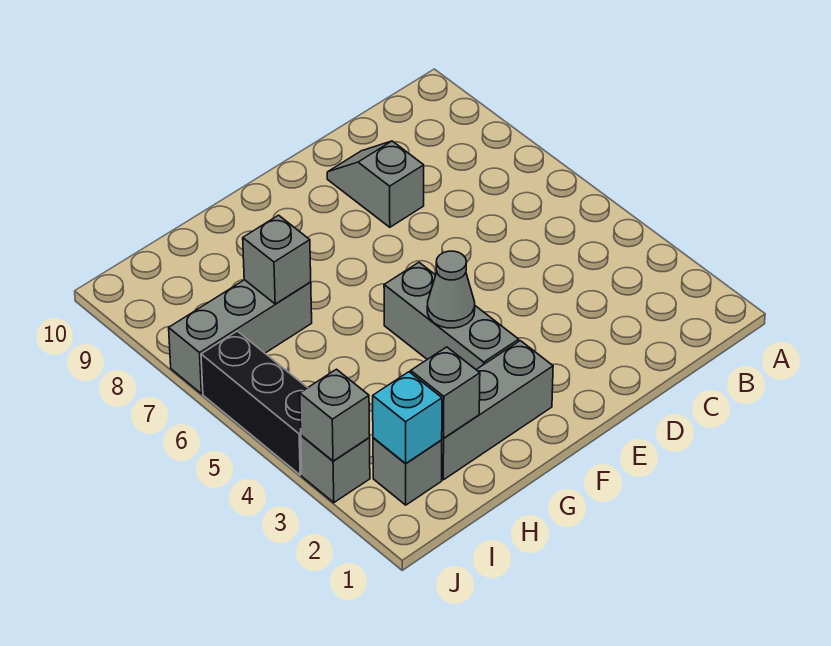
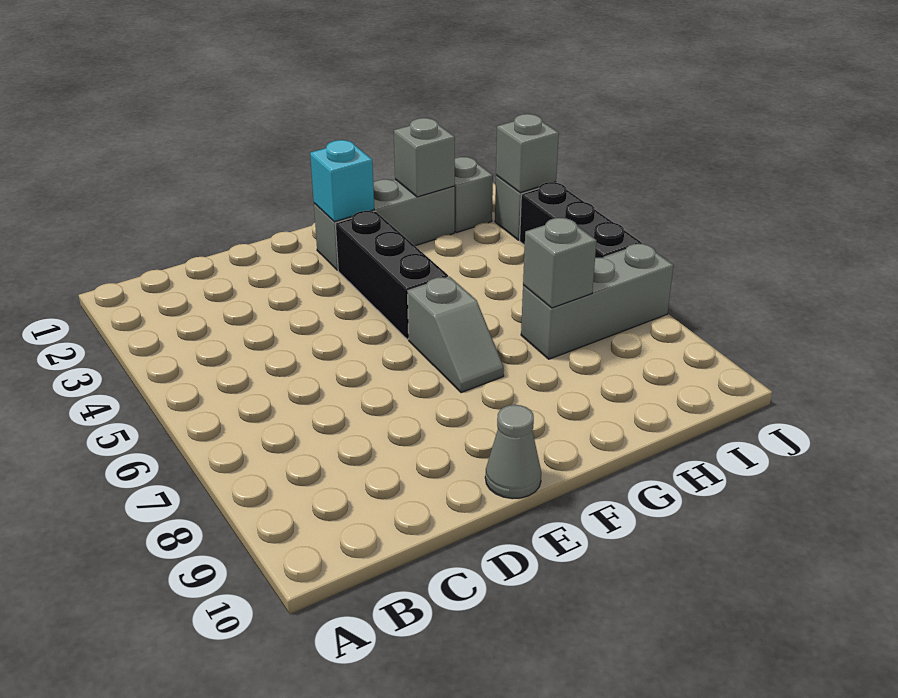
grey slope D8:D9 level 1 top 8 -> grey slope F6:F7 level 1 top 6
grey brick F3:F5 level 1 -> black brick F3:F5 level 1
grey cone F4 level 2 -> grey cone E10 level 1
cyan brick I2 level 2 -> cyan brick F2 level 2

